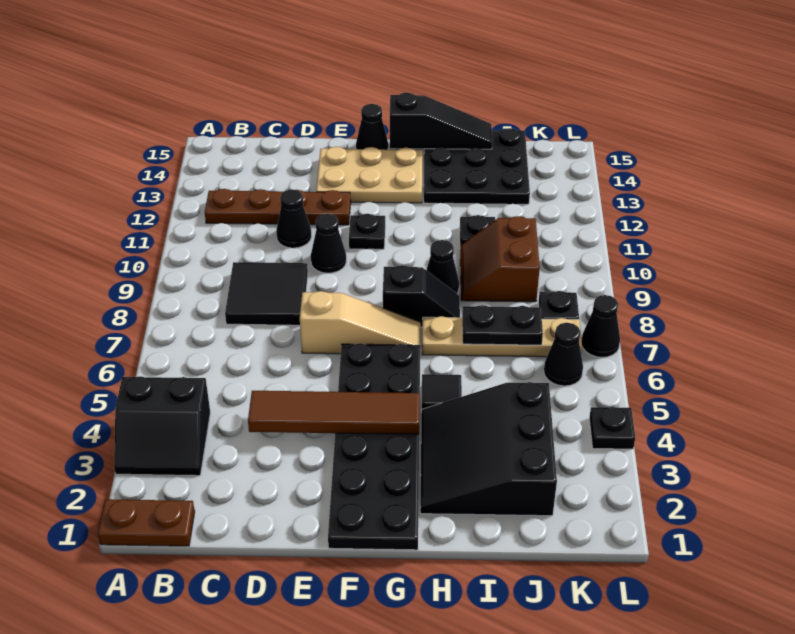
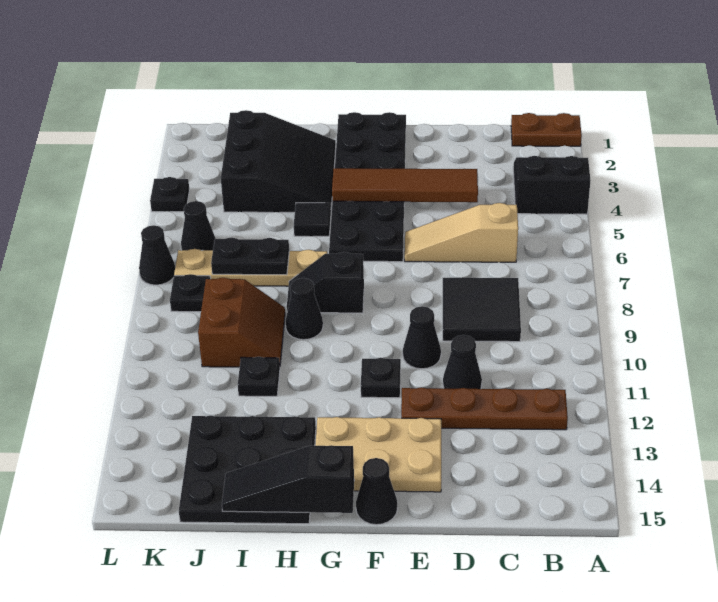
tan slope E7:G7 level 1 top E -> tan slope C6:E6 level 1 top C

